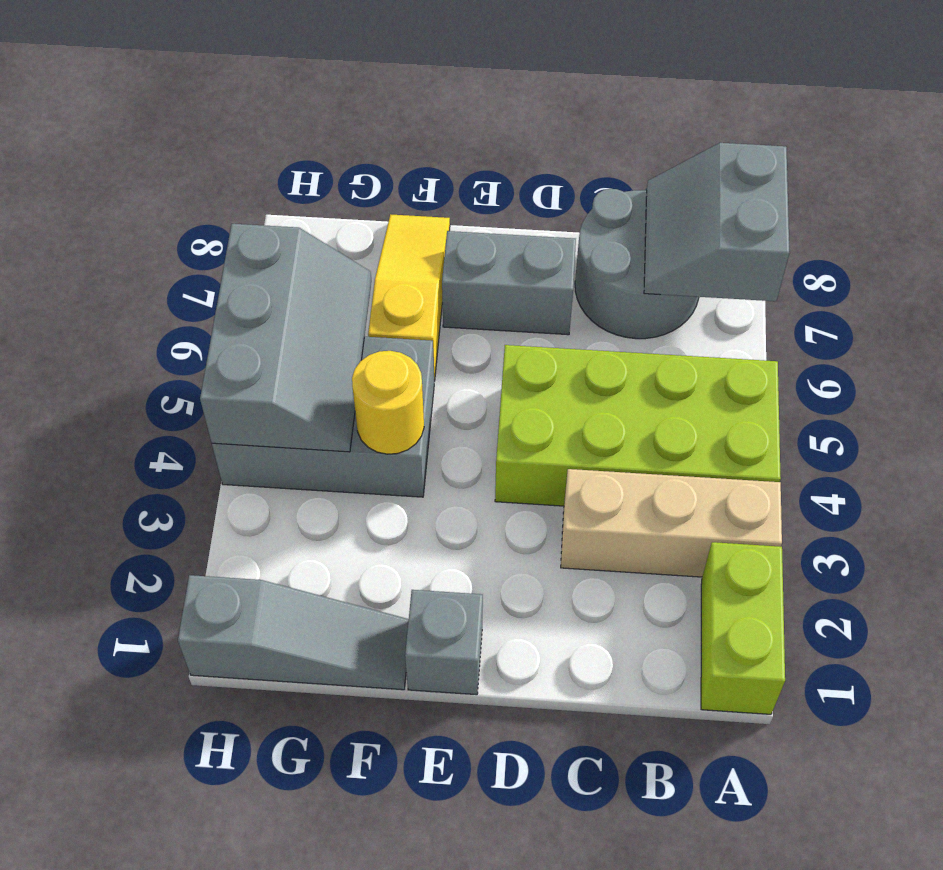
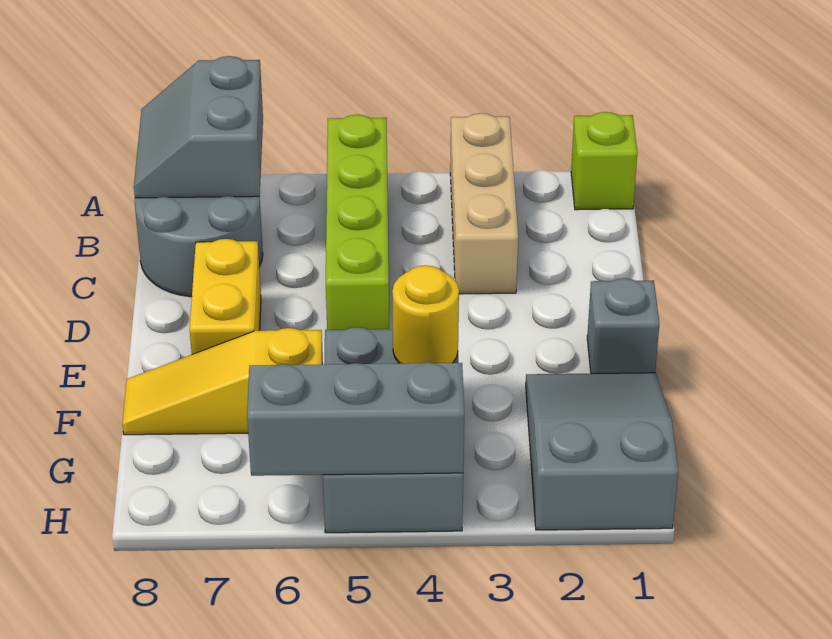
lime brick A1:A2 level 1 -> lime brick A1 level 1
lime brick A4:D5 level 1 -> lime brick A5:D5 level 1
grey slope A7:B8 level 2 top A -> grey slope A7:B8 level 2 top 7
grey brick D7:E7 level 1 -> yellow brick D7:E7 level 1
grey slope F1:H1 level 1 top H -> grey slope F1:H2 level 1 top H

